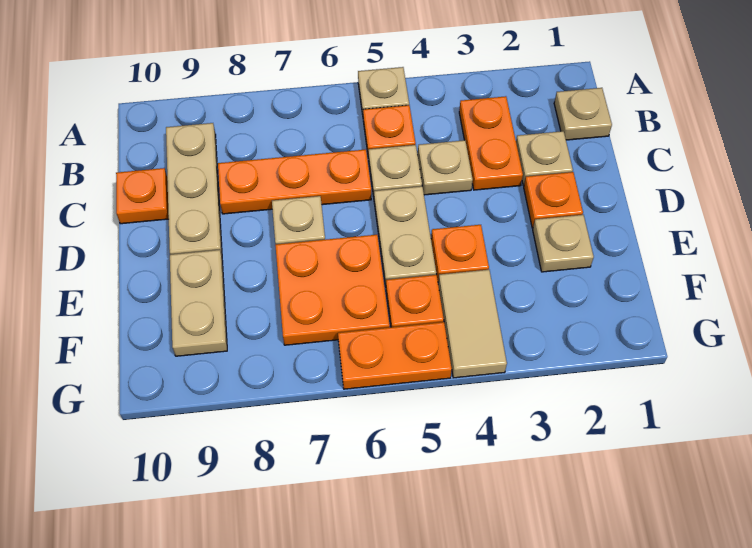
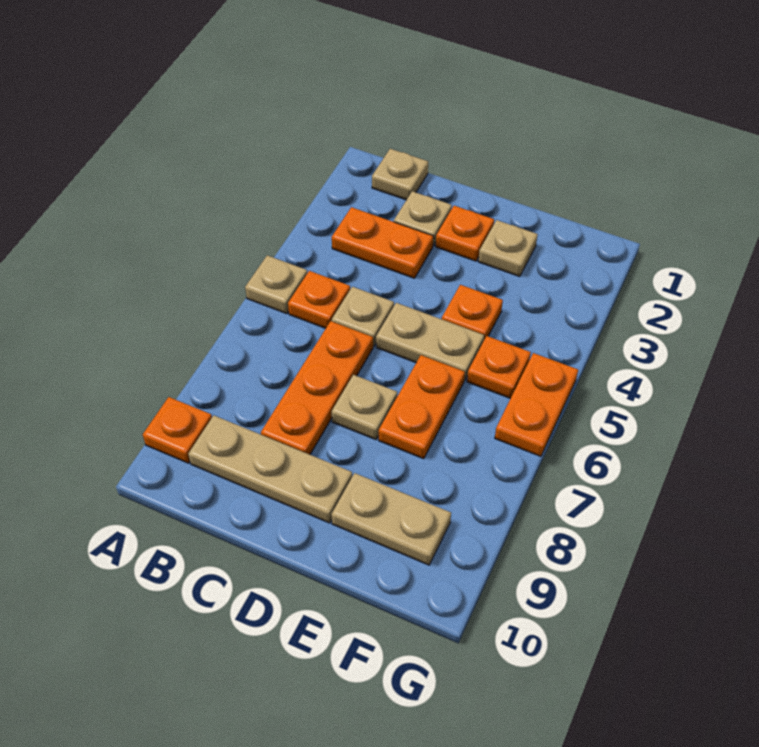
tan plate C4 level 1 -> none
orange plate C10 level 1 -> orange plate A9 level 1
orange plate E6:F7 level 1 -> orange plate E6:E7 level 1
tan tile F4:G4 level 1 -> none

